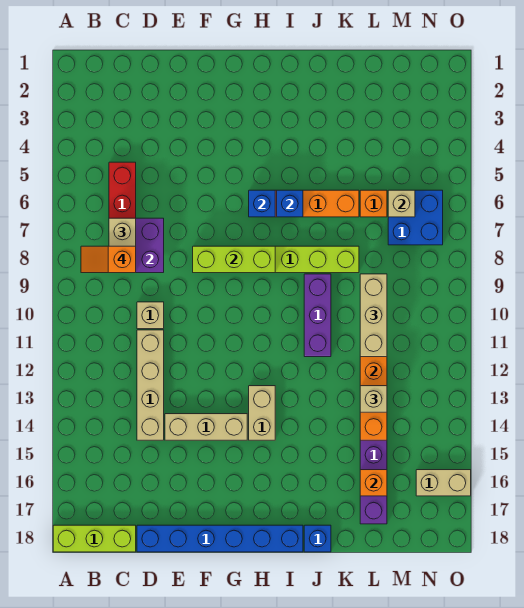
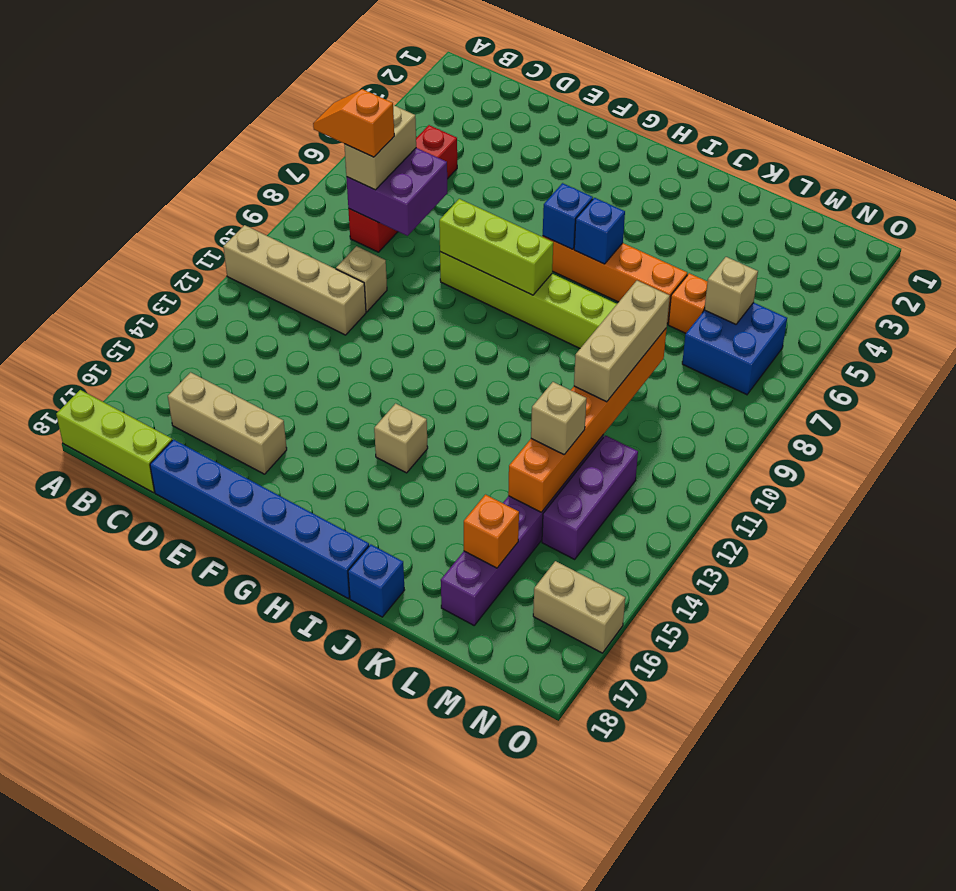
tan brick D11:D14 level 1 -> tan brick A11:D11 level 1
tan brick E14:G14 level 1 -> tan brick C16:E16 level 1
tan brick H13:H14 level 1 -> tan brick H14 level 1
purple brick J9:J11 level 1 -> purple brick M12:M14 level 1

